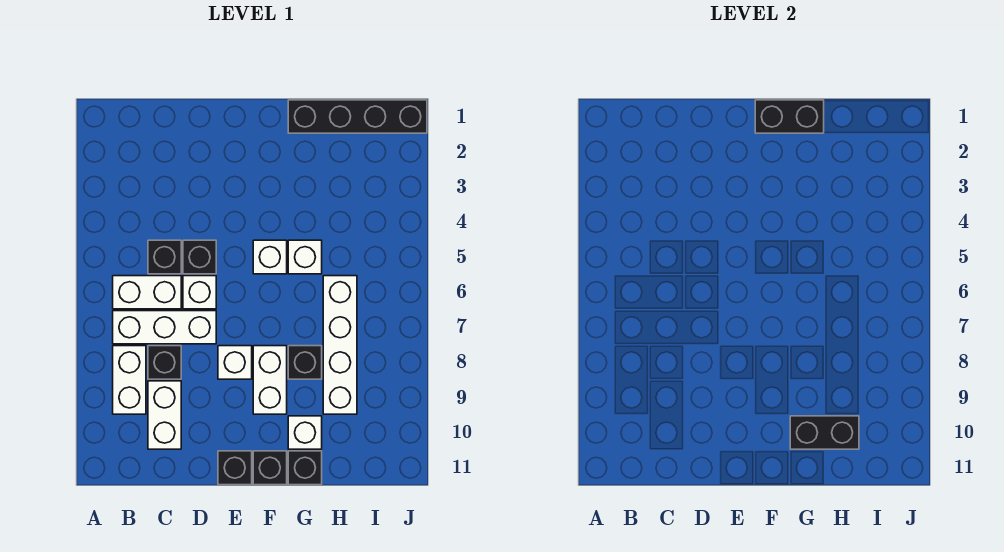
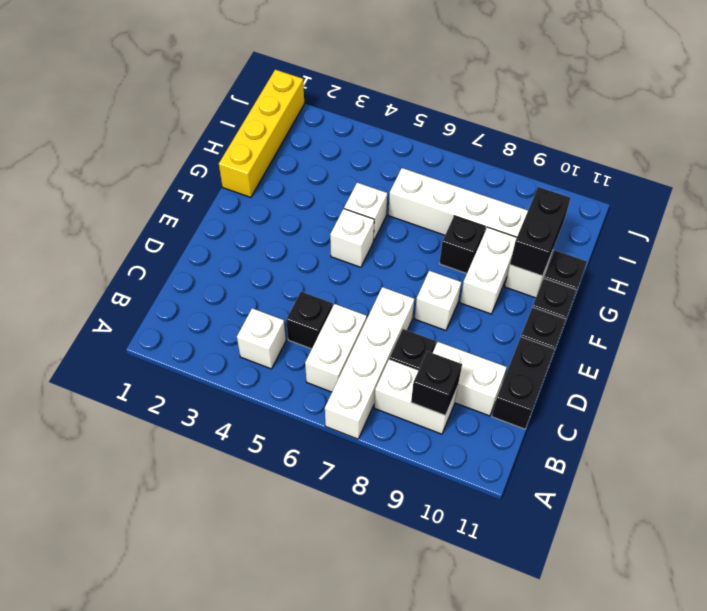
white brick B7:D7 level 1 -> white brick A7:D7 level 1
black brick D5 level 1 -> black brick B9 level 2
white brick D6 level 1 -> white brick B4 level 1
black brick F1:G1 level 2 -> black brick C11:D11 level 1
white brick F8:F9 level 1 -> white brick F9:G9 level 1
black brick G1:J1 level 1 -> yellow brick G1:J1 level 1

